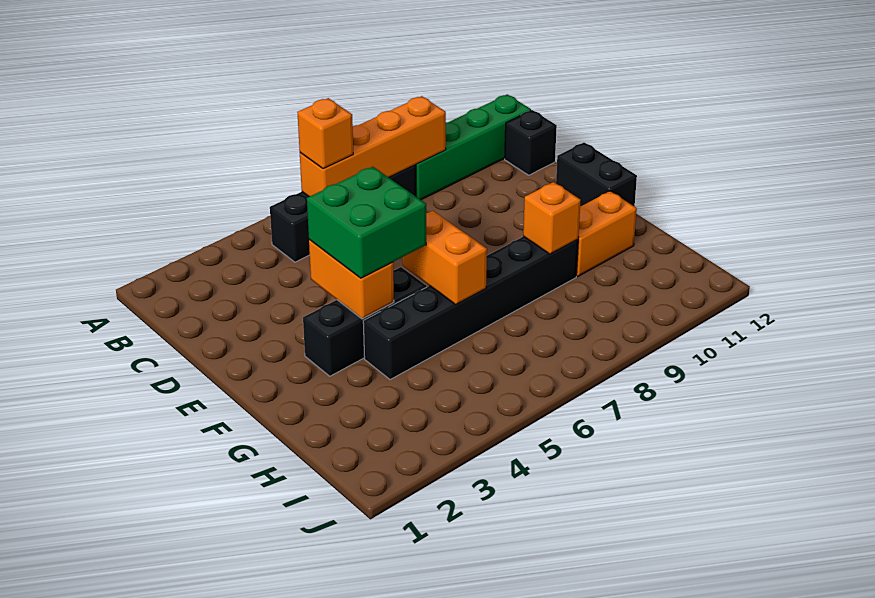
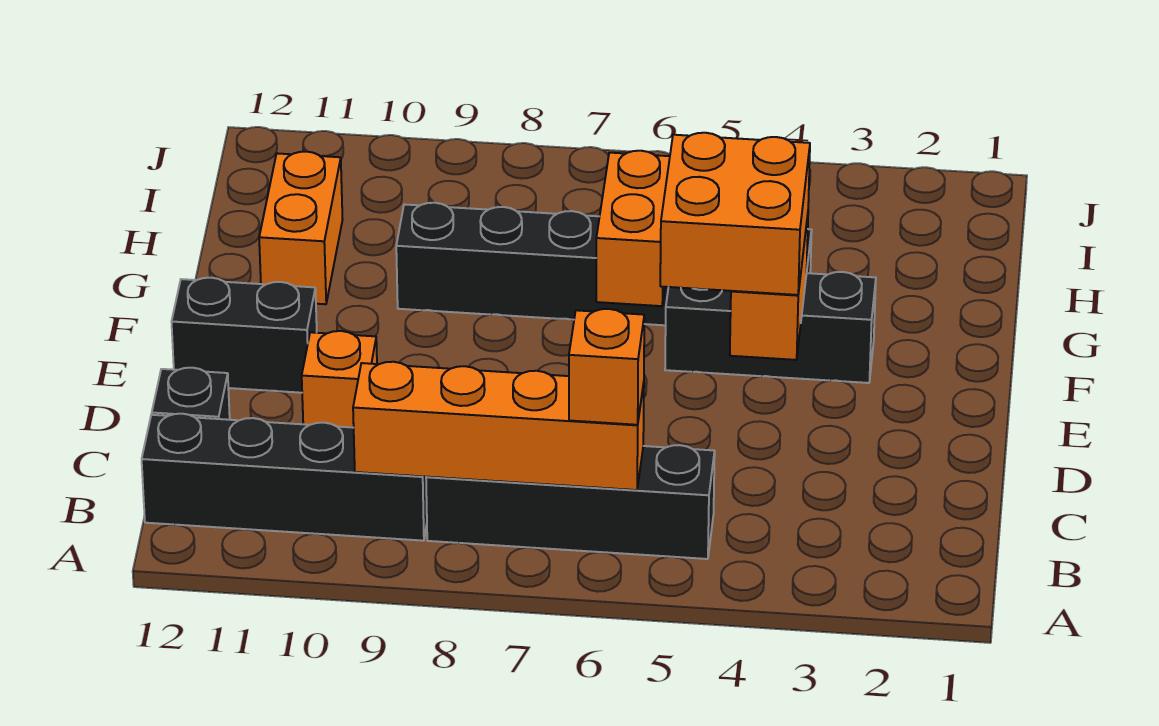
green brick B9:B12 level 1 -> black brick B9:B12 level 1
green brick E4:F5 level 3 -> orange brick E4:F5 level 3
black brick E12:F12 level 1 -> black brick E11:E12 level 1
orange brick G9 level 2 -> orange brick D10 level 1
orange brick G10:G11 level 1 -> orange brick G11:H11 level 1

